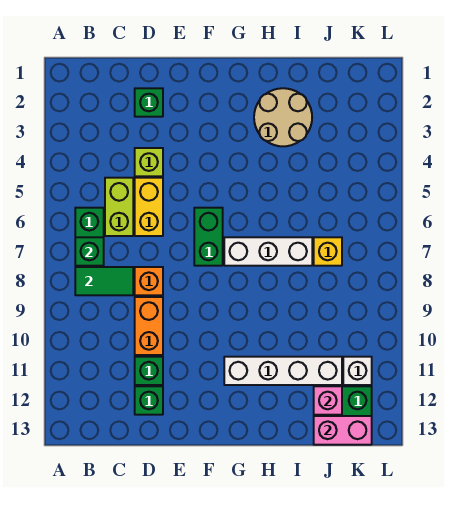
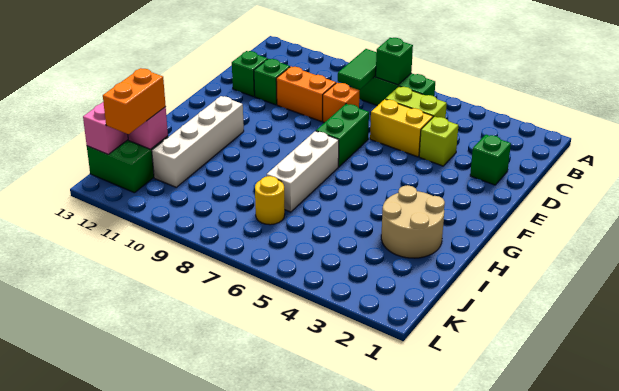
green brick F6:F7 level 1 -> green brick E7:F7 level 1
yellow brick J7 level 1 -> yellow round brick J7 level 1
none -> orange brick J12:K12 level 3
white brick K11 level 1 -> none

